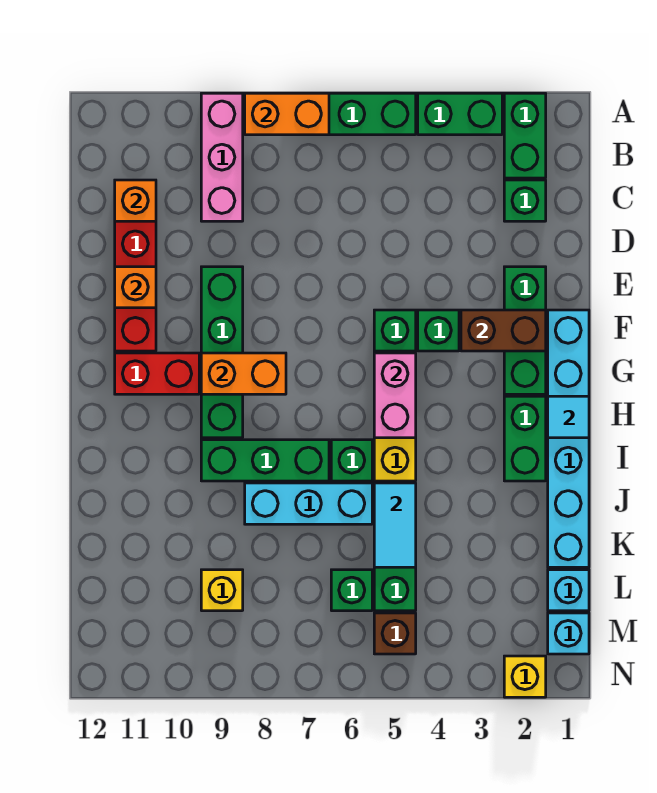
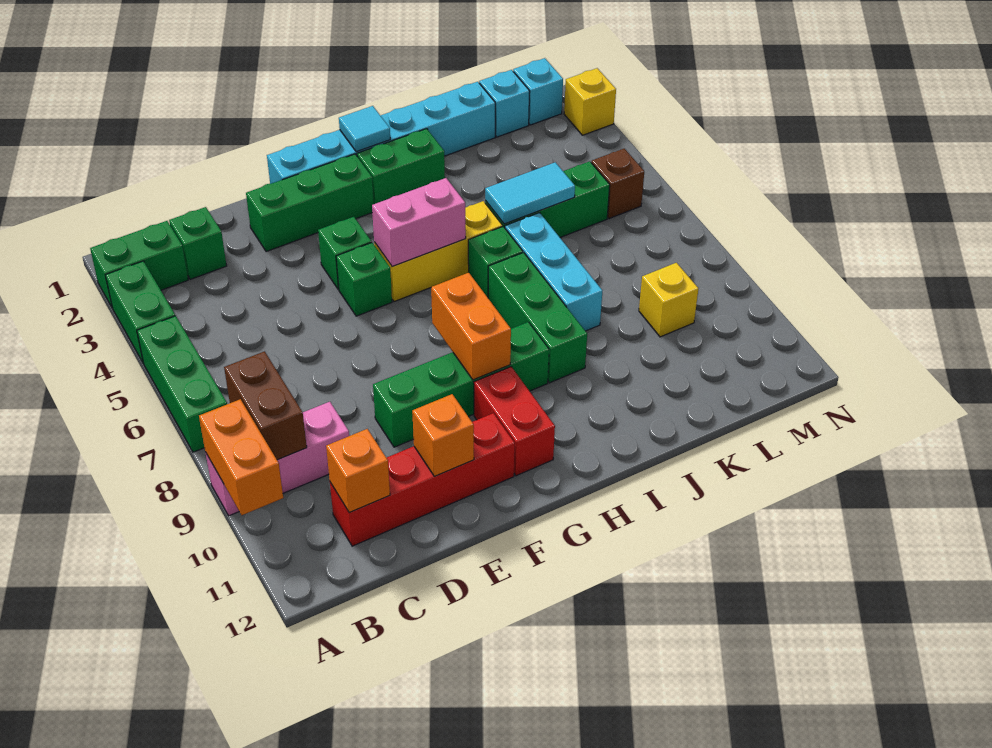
orange brick A7:A8 level 2 -> orange brick A9:A10 level 2
brown brick F2:F3 level 2 -> brown brick B8:B9 level 2
green brick L6 level 1 -> none

